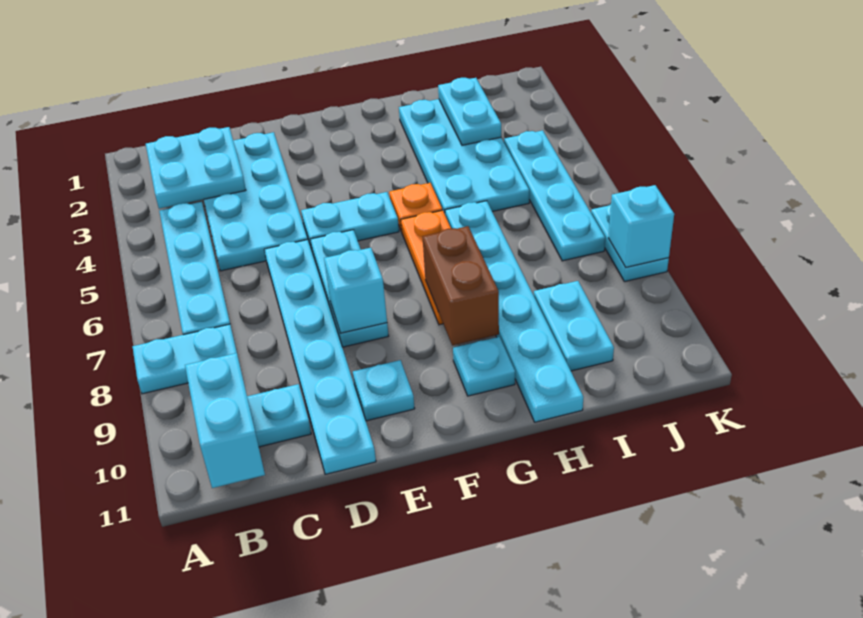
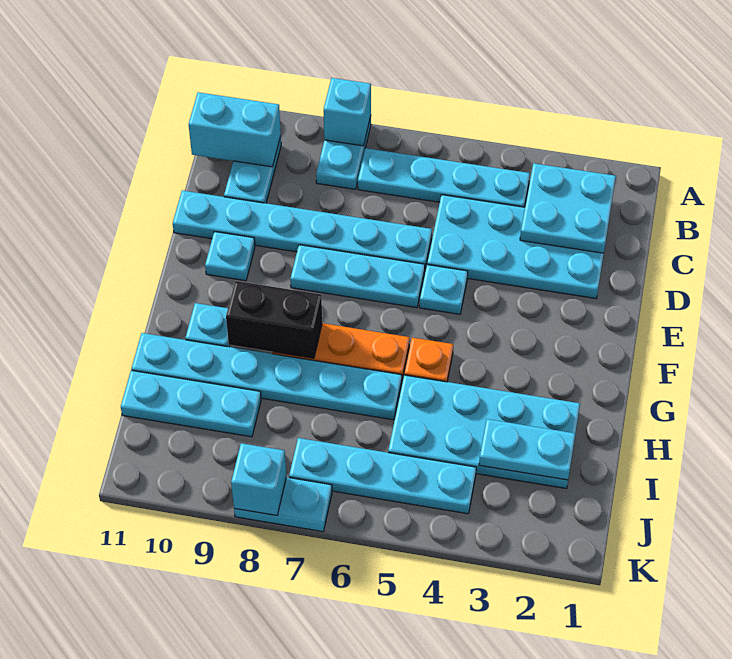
cyan plate E5:F5 level 1 -> cyan plate E5 level 1
cyan brick E8 level 2 -> cyan brick A8 level 2
brown brick G8:G9 level 2 -> black brick G8:G9 level 2
cyan plate I9:I10 level 1 -> cyan plate I9:I11 level 1

